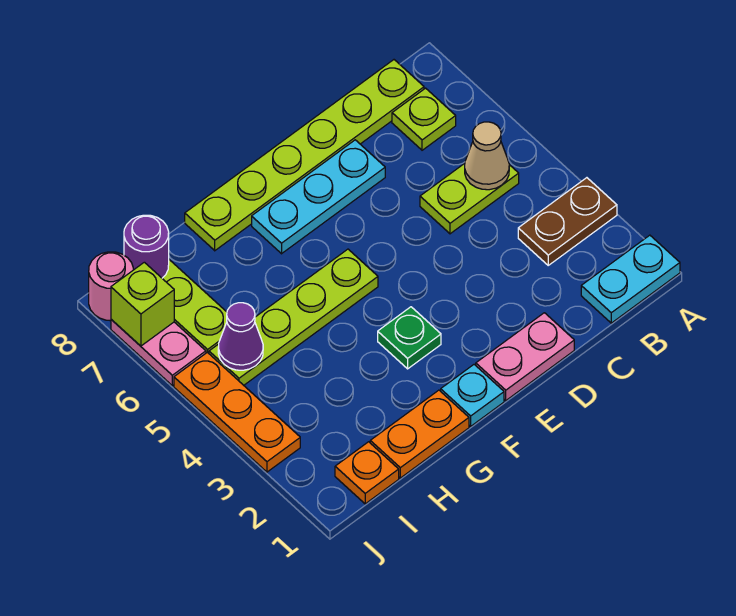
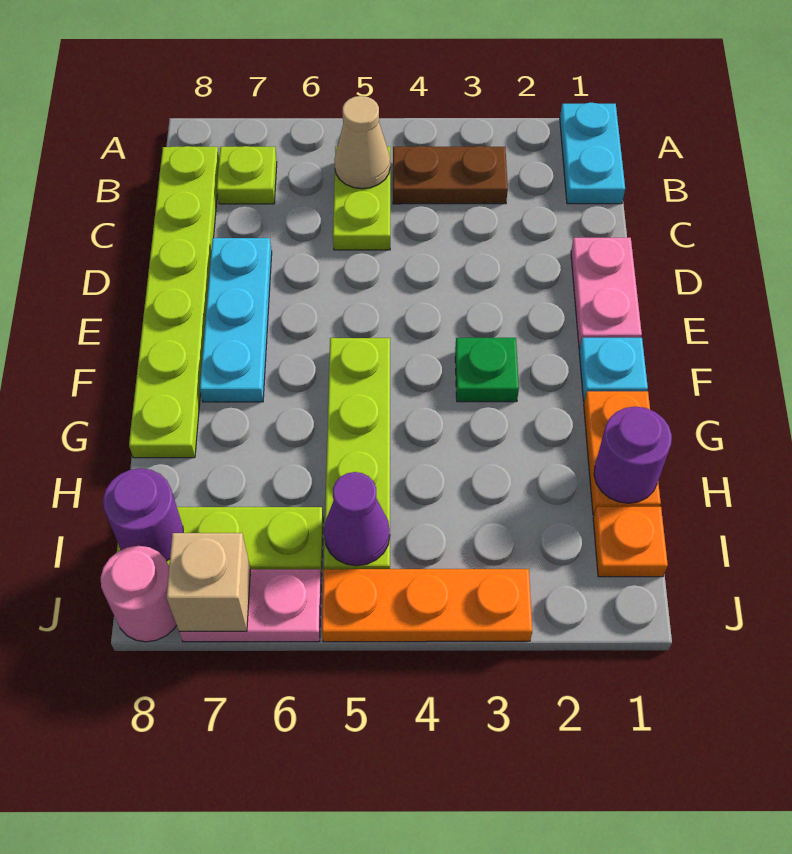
brown plate A3:B3 level 1 -> brown plate B3:B4 level 1
none -> purple round brick H1 level 2
lime brick J7 level 2 -> tan brick J7 level 2

